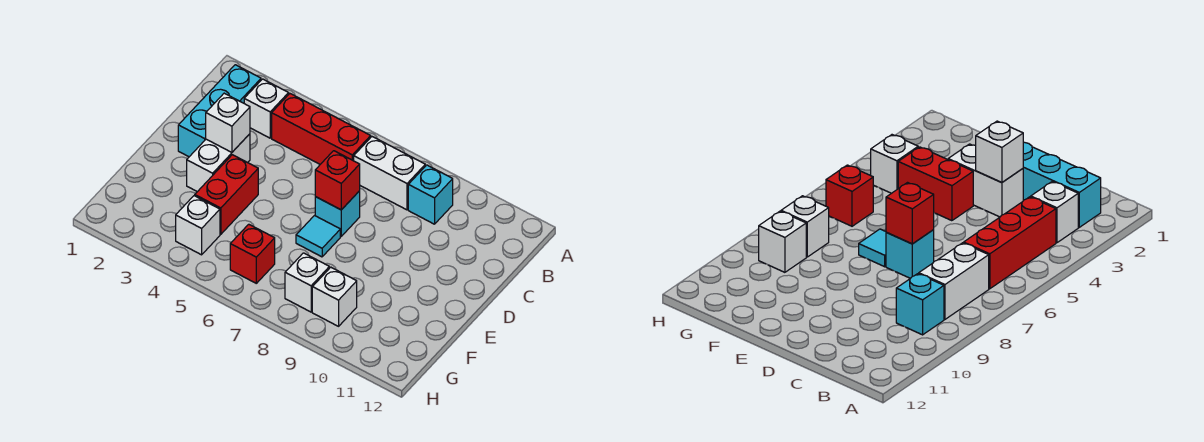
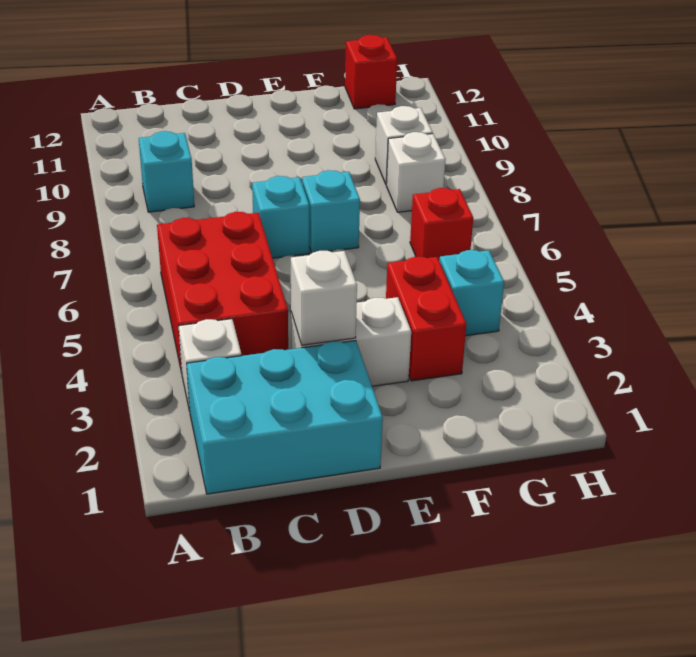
cyan brick B2:D2 level 1 -> cyan brick B1:D2 level 1
red brick B4:B6 level 1 -> red brick B4:C6 level 1
white brick B7:B8 level 1 -> none
red brick D7 level 2 -> red brick G12 level 1
red brick E4:F4 level 1 -> red brick F3:F4 level 1
cyan tile E7 level 1 -> cyan brick E7 level 1
white brick G4 level 1 -> cyan brick G4 level 1

